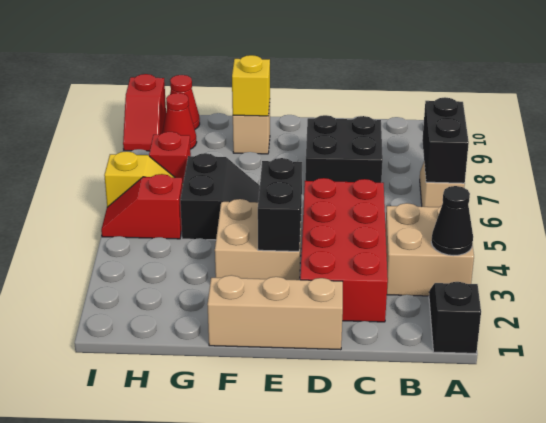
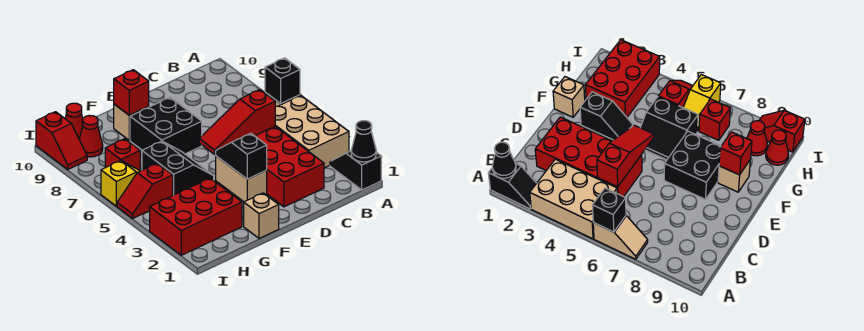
tan brick A3:B4 level 1 -> tan brick A3:B5 level 1
black cone A3 level 2 -> black cone A1 level 2
black brick A6:A7 level 2 -> black brick A6 level 2
none -> red slope C5:E5 level 2 top C
black brick C7:D8 level 1 -> black brick E7:F8 level 1
tan brick D1:F1 level 1 -> tan brick F1 level 1
tan brick E3:F4 level 1 -> tan brick E3:E4 level 1
black brick E3:E4 level 2 -> black slope E3:E4 level 2 top 3
yellow brick F9 level 2 -> red brick F9 level 2
none -> red brick G2:I3 level 1

